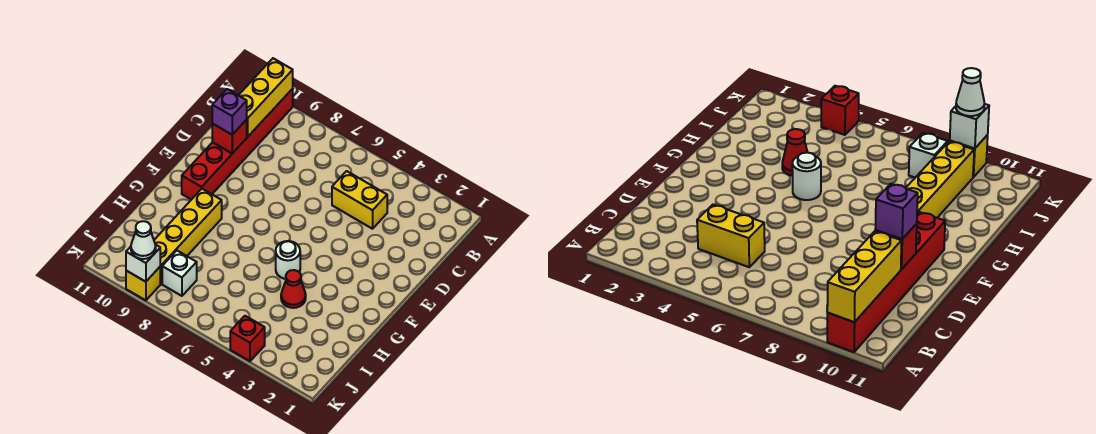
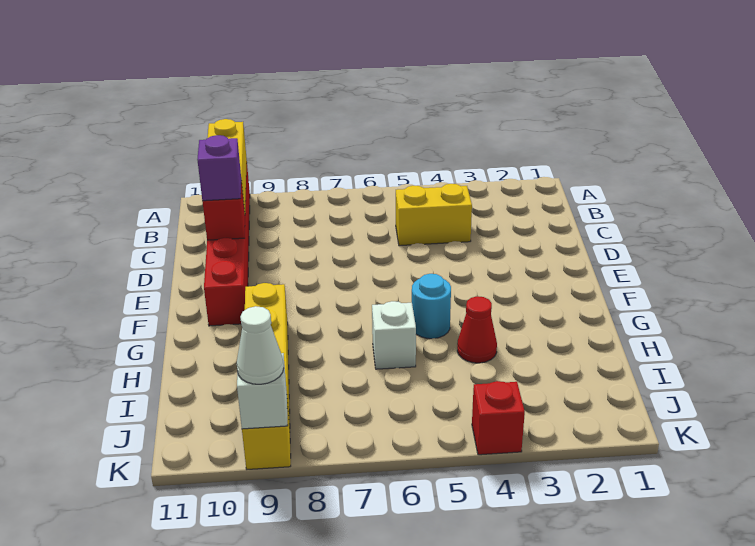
white round brick G5 level 1 -> cyan round brick G5 level 1
white brick J8 level 1 -> white brick H6 level 1

